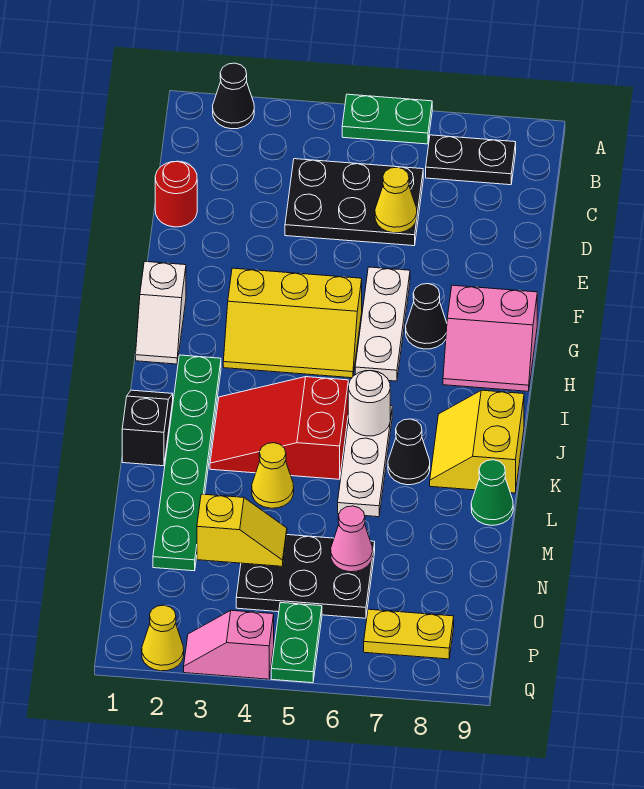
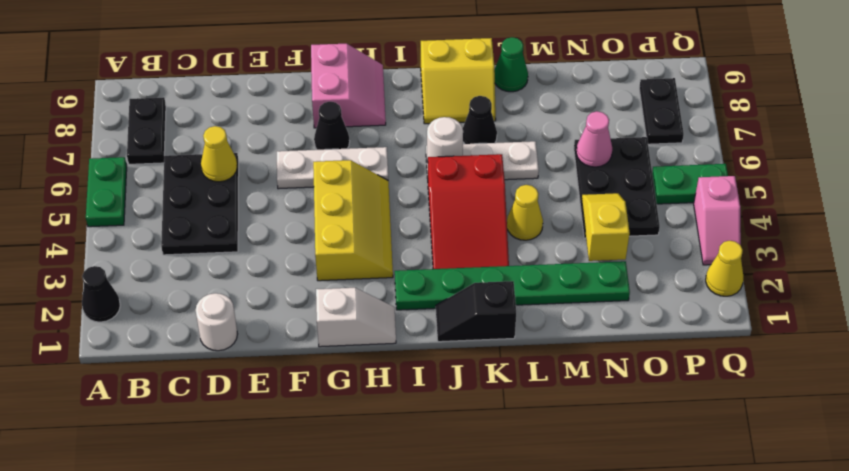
red round brick D1 level 1 -> white round brick D1 level 1
yellow plate P7:P8 level 1 -> black plate P7:P8 level 1

